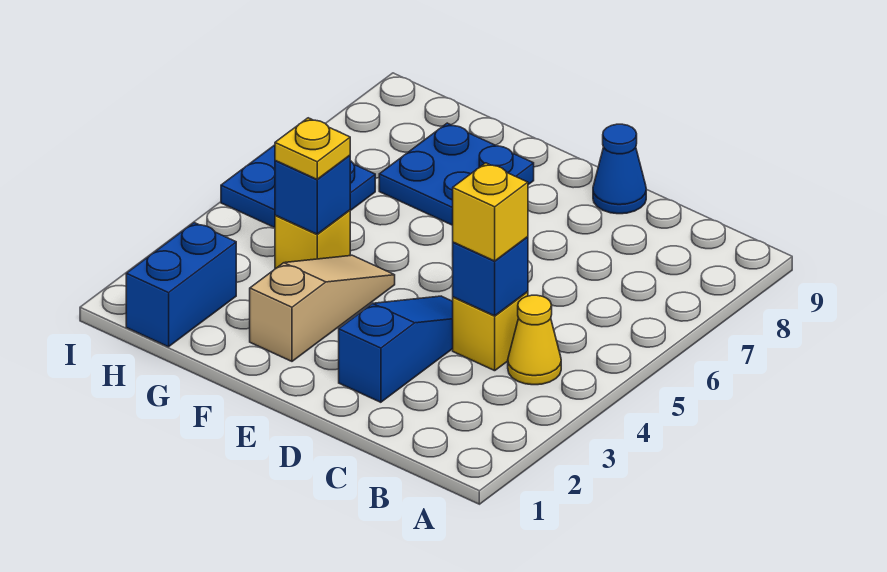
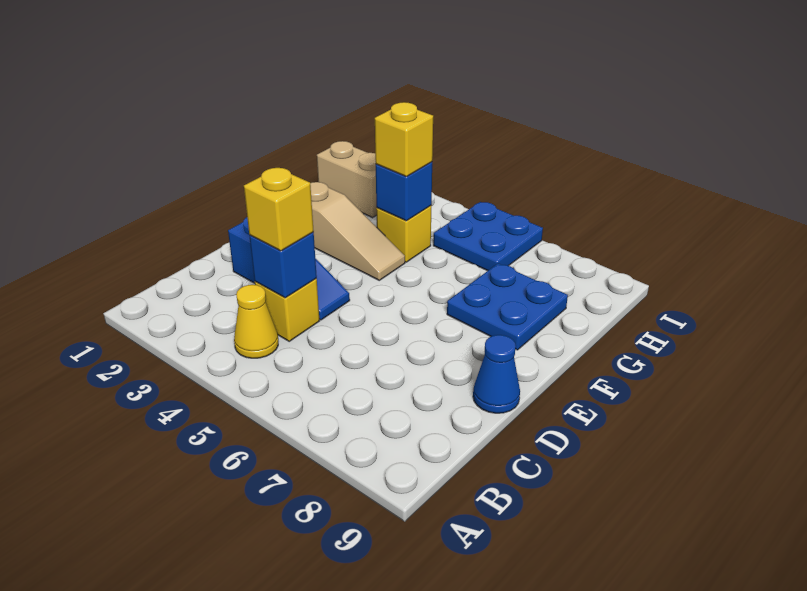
yellow plate G4 level 3 -> yellow brick G4 level 3
blue brick H1:H2 level 1 -> tan brick H1:H2 level 1

